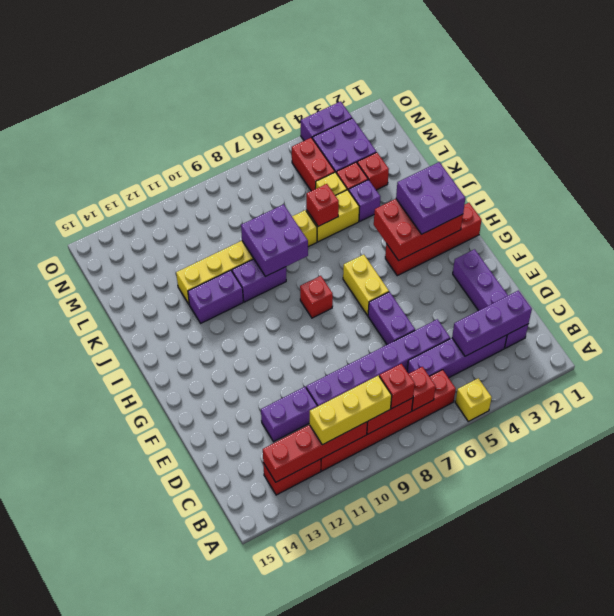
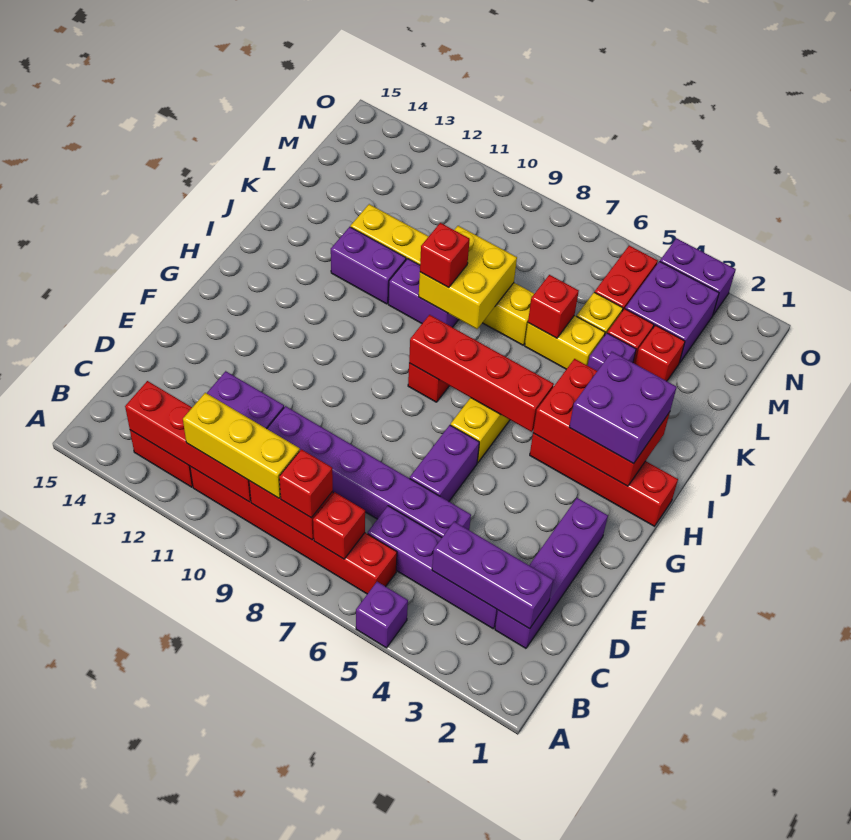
yellow brick A5 level 1 -> purple brick A5 level 1
none -> red brick H5:H8 level 2
purple brick J8:K9 level 2 -> yellow brick J8:K9 level 2
none -> red brick J9 level 3

